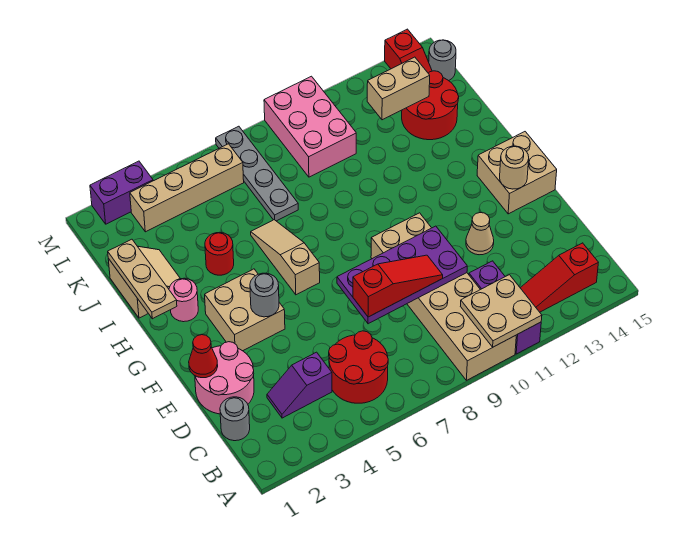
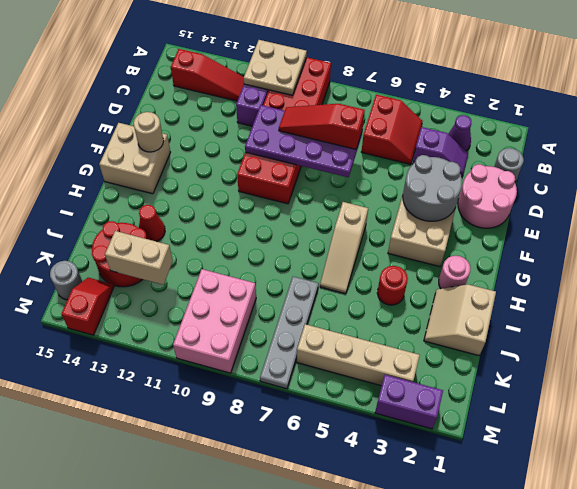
tan brick A9:F10 level 1 -> red brick A9:F10 level 1
none -> purple cone B3 level 1
red round brick B5:C6 level 1 -> red slope B5:C6 level 1 top 6
red cone E1 level 2 -> red cone I13 level 1
tan cone E12 level 1 -> none
grey round brick F4 level 2 -> grey round brick E3:F4 level 2
tan plate H1:J1 level 2 -> none

